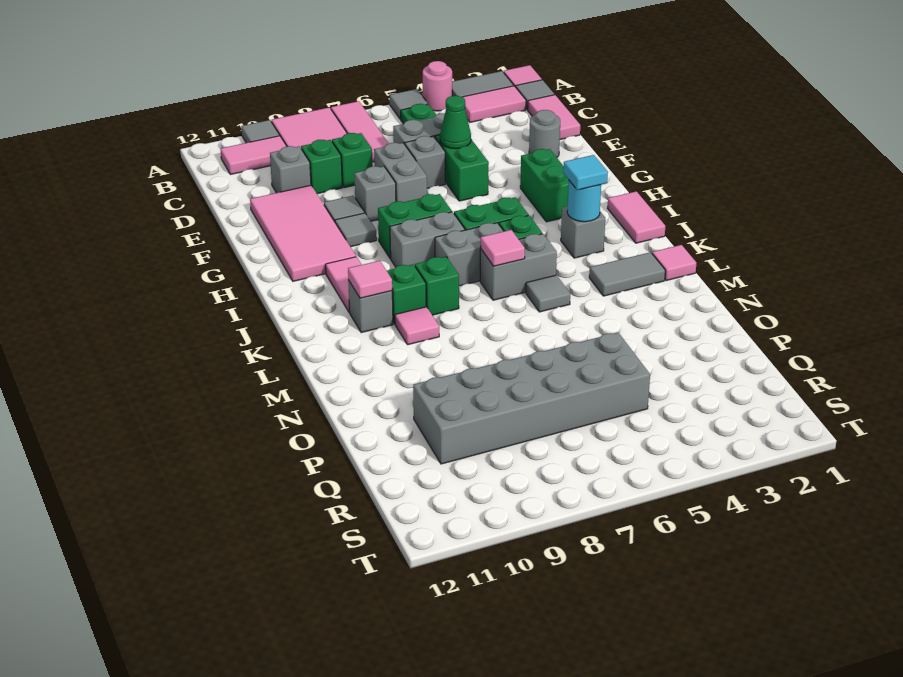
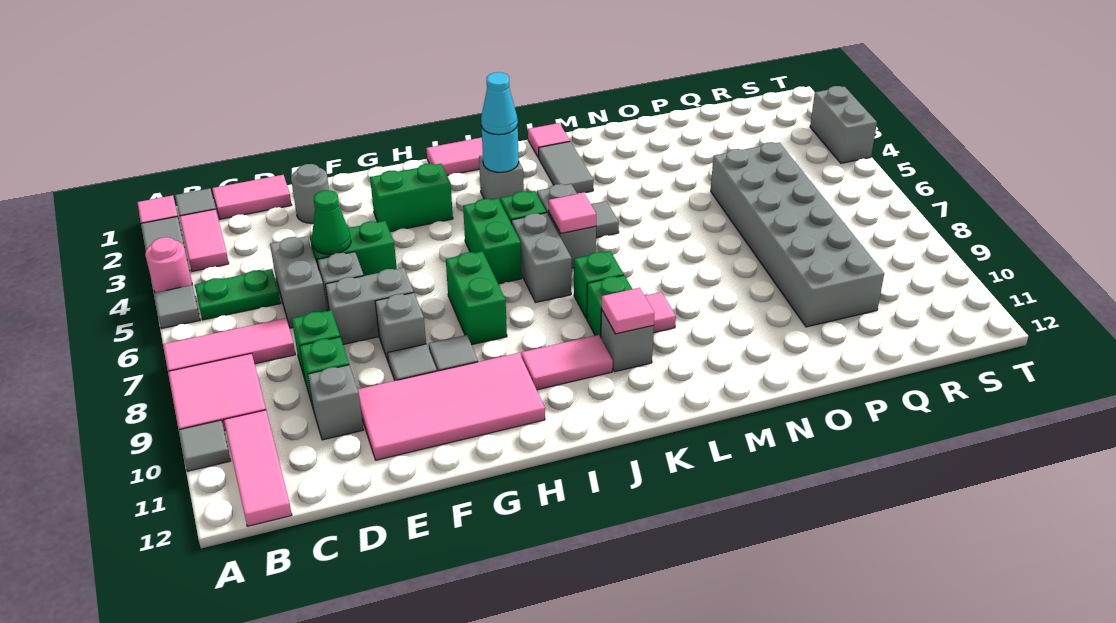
pink tile B10:B11 level 1 -> pink tile B10:B12 level 1
grey brick I7:I8 level 1 -> grey brick T3:T4 level 1
cyan tile J3 level 3 -> cyan cone J3 level 3

